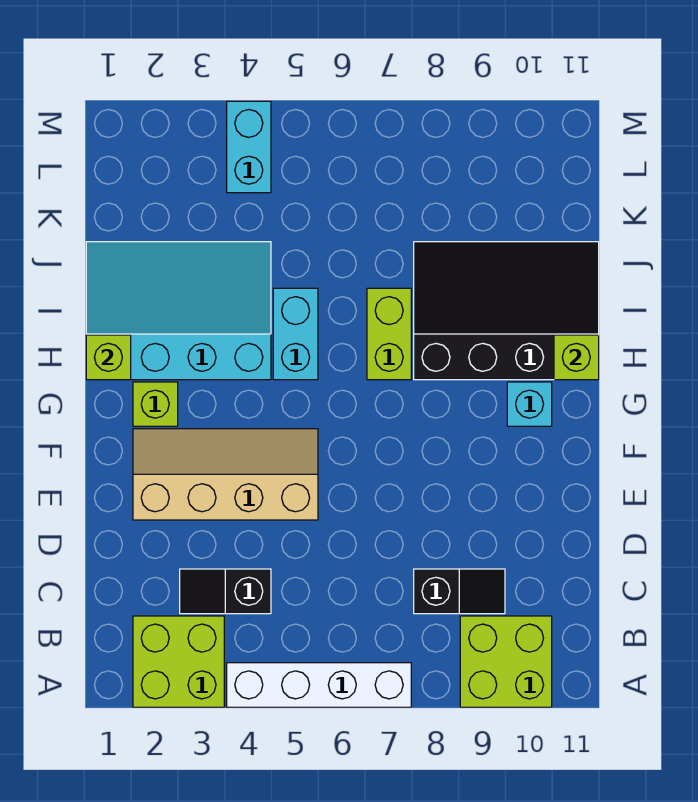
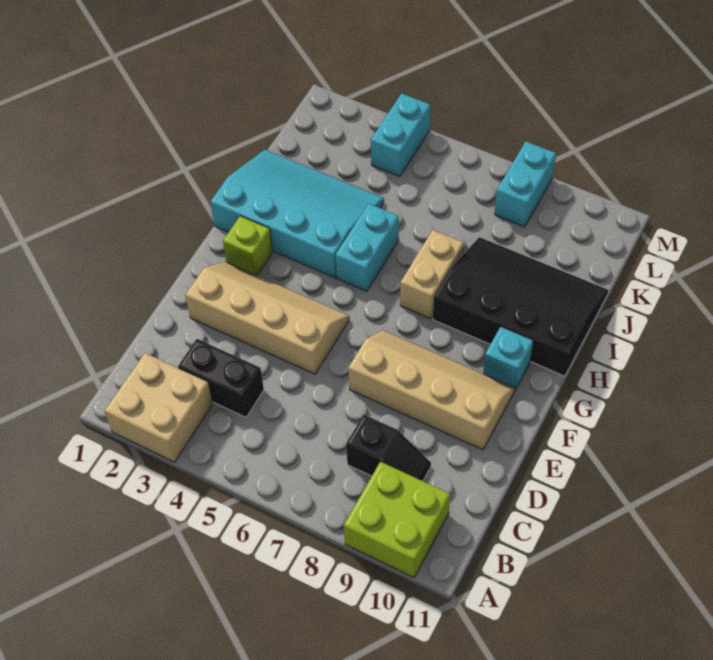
lime brick A2:B3 level 1 -> tan brick A2:B3 level 1
white brick A4:A7 level 1 -> none
black slope C3:C4 level 1 top 4 -> black brick C3:C4 level 1
none -> tan slope E7:F10 level 1 top E
lime brick H1 level 2 -> none
lime brick H7:I7 level 1 -> tan brick H7:I7 level 1
lime brick H11 level 2 -> none
none -> cyan brick L8:M8 level 1

